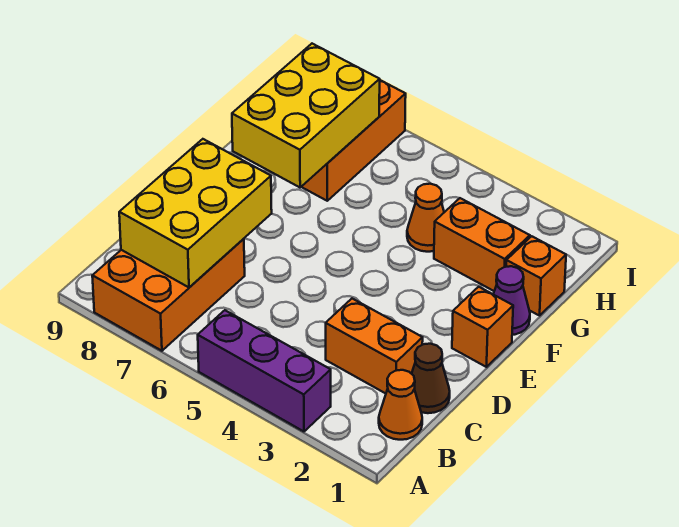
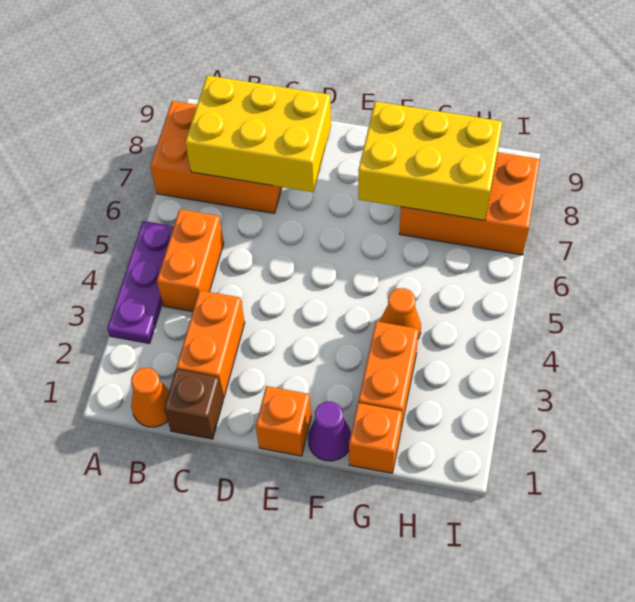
purple brick A3:A5 level 1 -> purple plate A3:A5 level 1
none -> orange brick B4:B5 level 1
brown cone C1 level 1 -> brown brick C1 level 1

